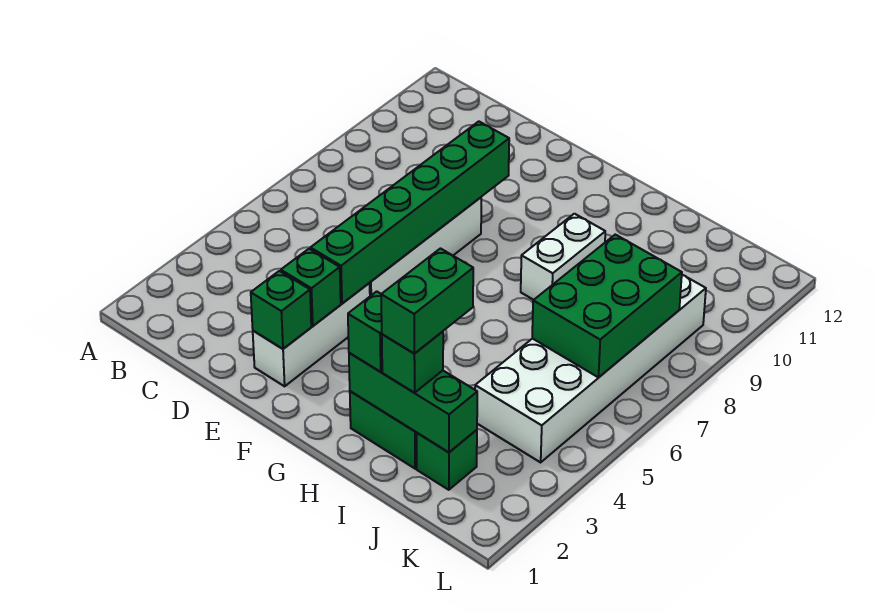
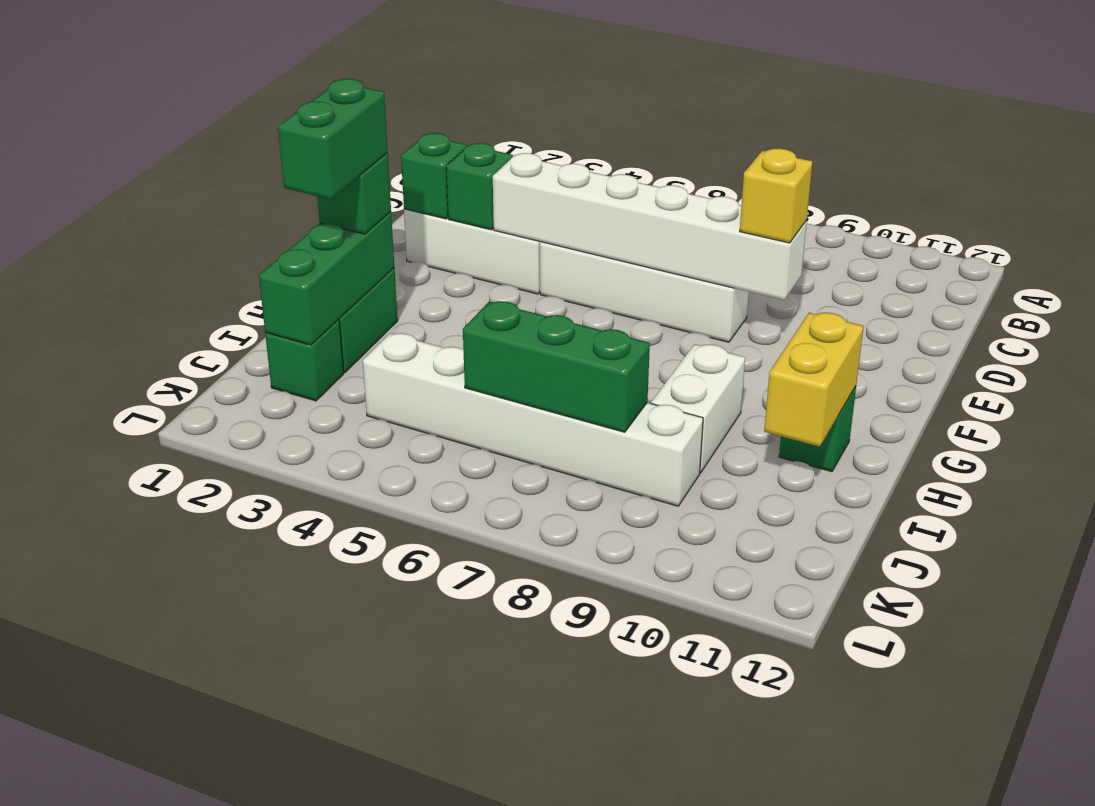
green brick E4:E9 level 2 -> white brick E4:E9 level 2
none -> yellow brick E9 level 3
white brick H8:H9 level 1 -> white brick H9:I9 level 1
none -> yellow brick H11:I11 level 2
green brick I2 level 3 -> green brick H11 level 1
green brick I2:I3 level 4 -> green brick H2:I2 level 4
white brick J4:K9 level 1 -> white brick J4:J9 level 1
green brick J6:K8 level 2 -> green brick J6:J8 level 2

